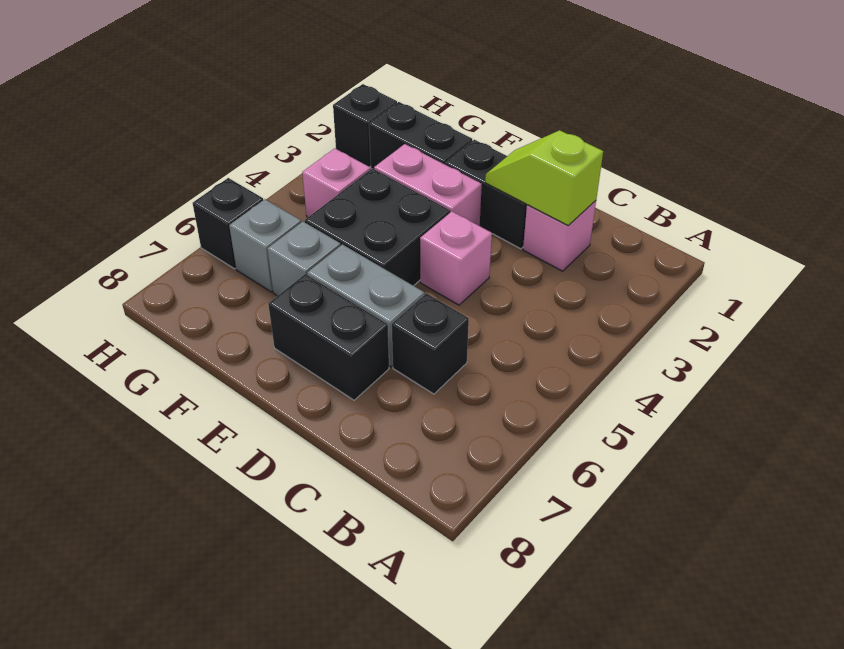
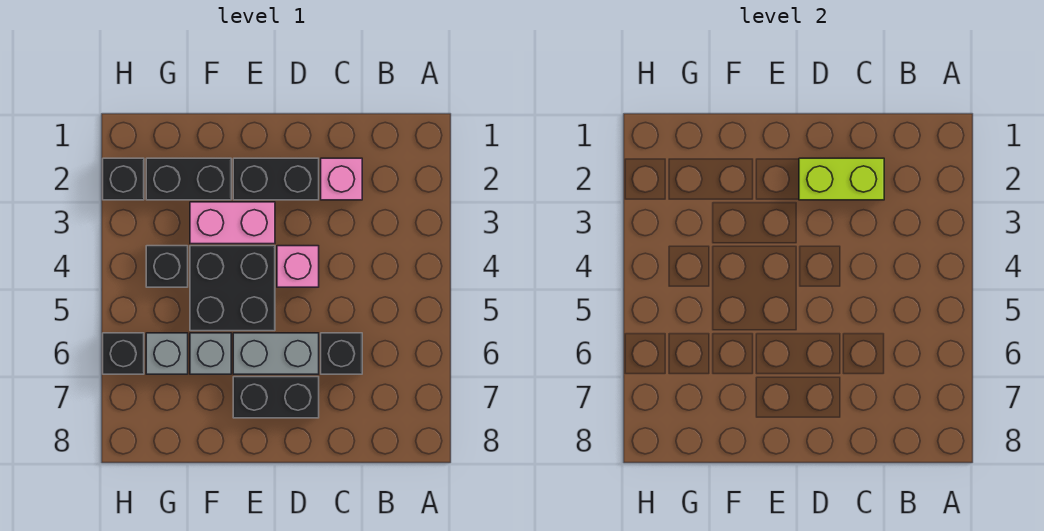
lime slope C2:D2 level 2 top C -> lime brick C2:D2 level 2
pink brick G4 level 1 -> black brick G4 level 1

